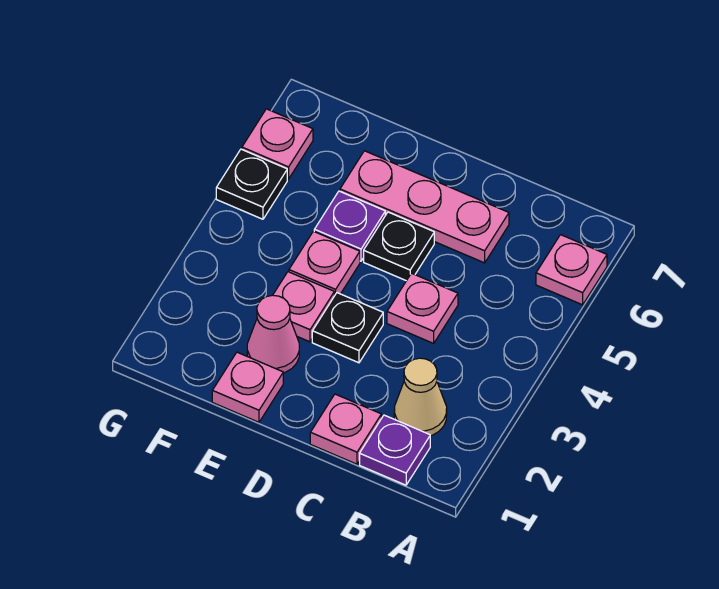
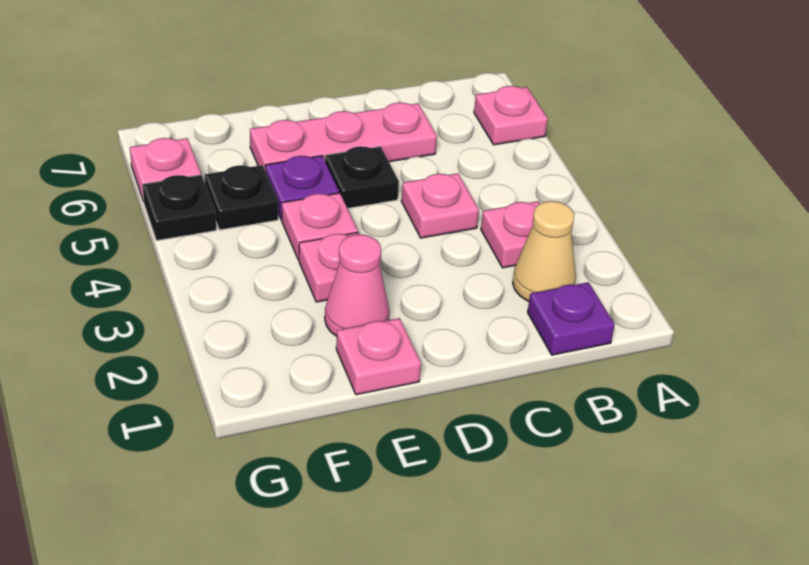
pink plate C1 level 1 -> pink plate B3 level 1
black plate D3 level 1 -> black plate F5 level 1

